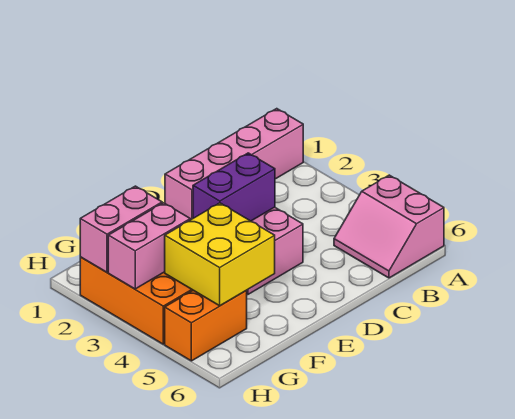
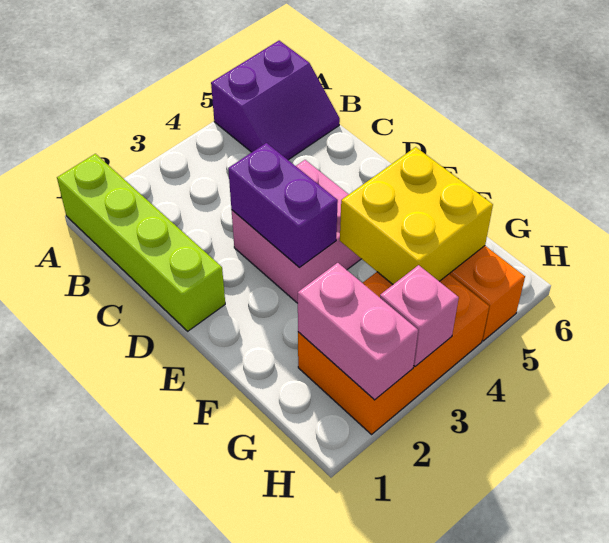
pink brick A1:D1 level 1 -> lime brick A1:D1 level 1
pink slope A5:B6 level 1 top A -> purple slope A5:B6 level 1 top A
pink brick G3:H3 level 2 -> pink brick H3 level 2

